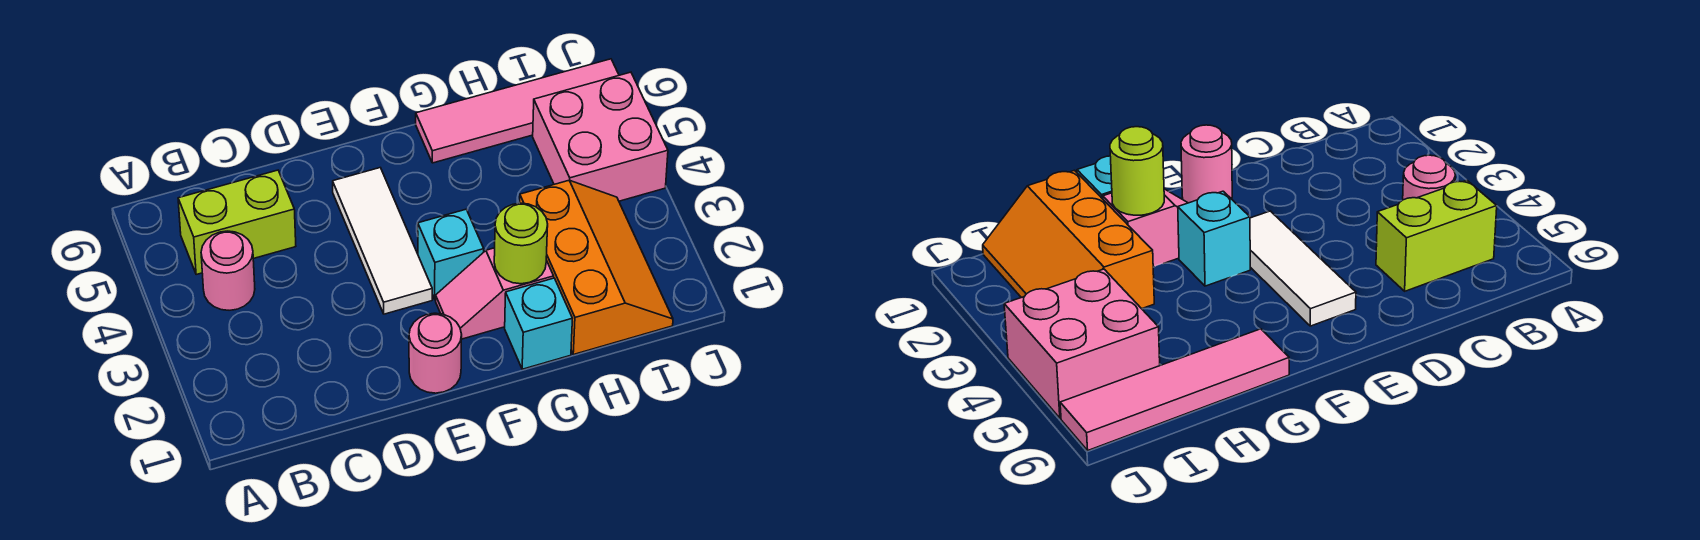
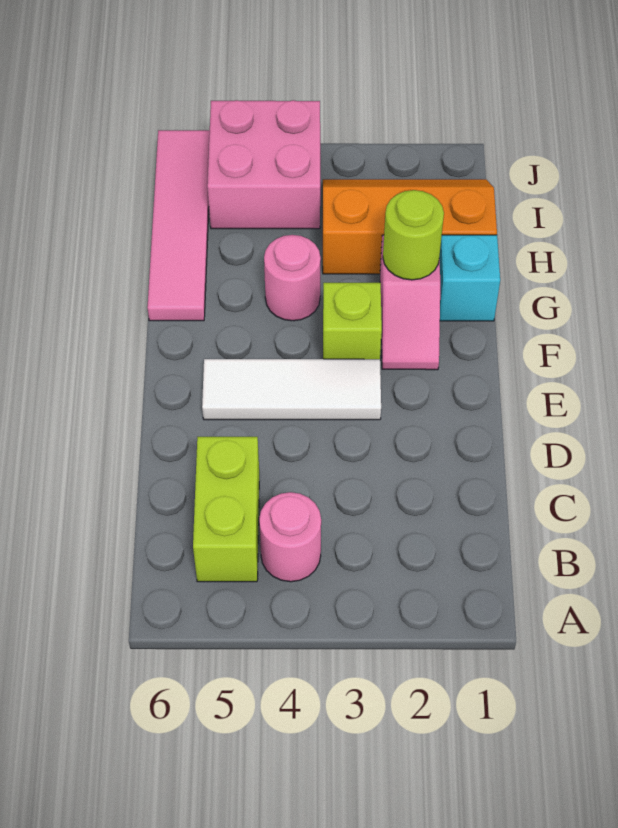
pink round brick E1 level 1 -> pink round brick G4 level 1
cyan brick F3 level 1 -> lime brick F3 level 1

